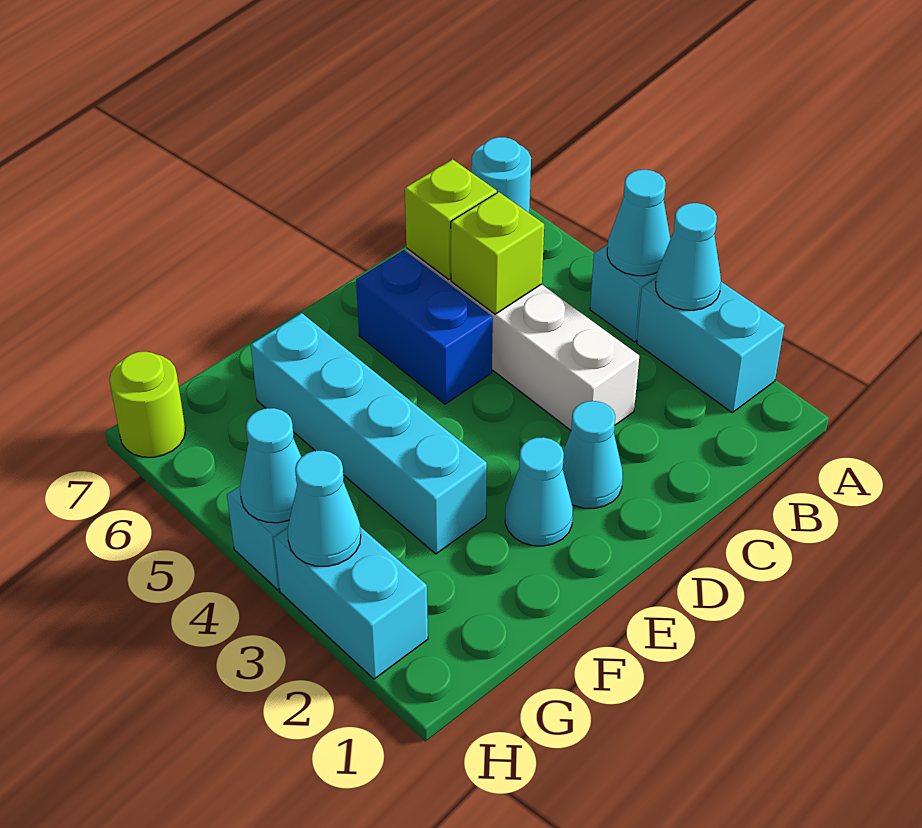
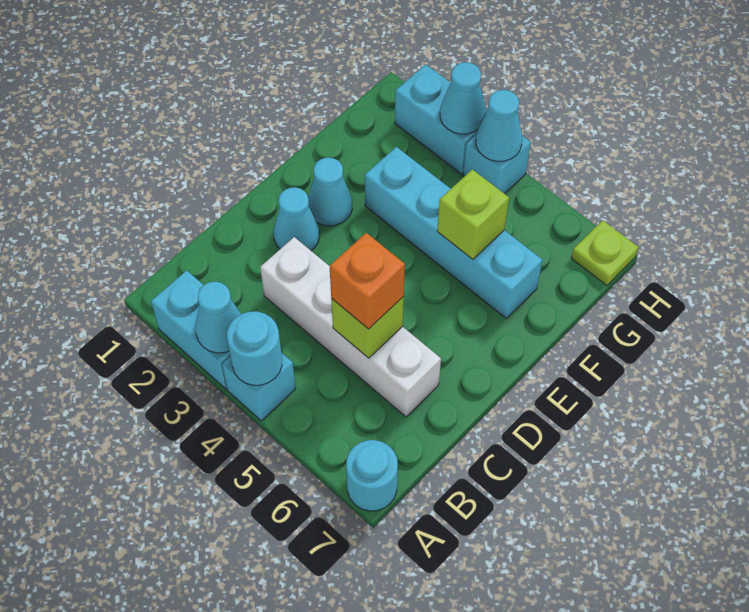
cyan cone A4 level 2 -> cyan round brick A4 level 2
none -> orange brick C5 level 3
lime brick C6 level 2 -> lime brick F5 level 2
blue brick D5:D6 level 1 -> none
lime round brick H7 level 1 -> lime plate H7 level 1

